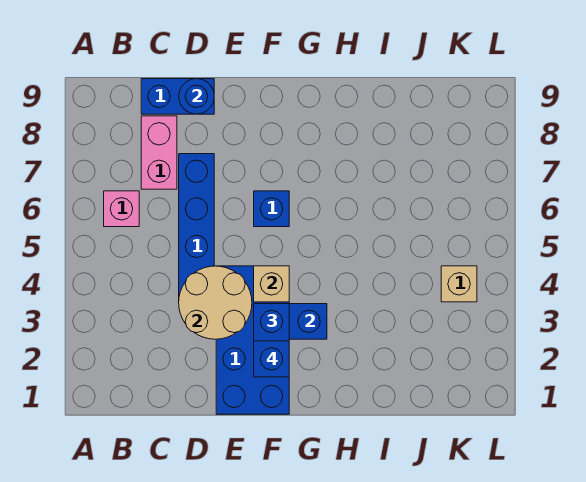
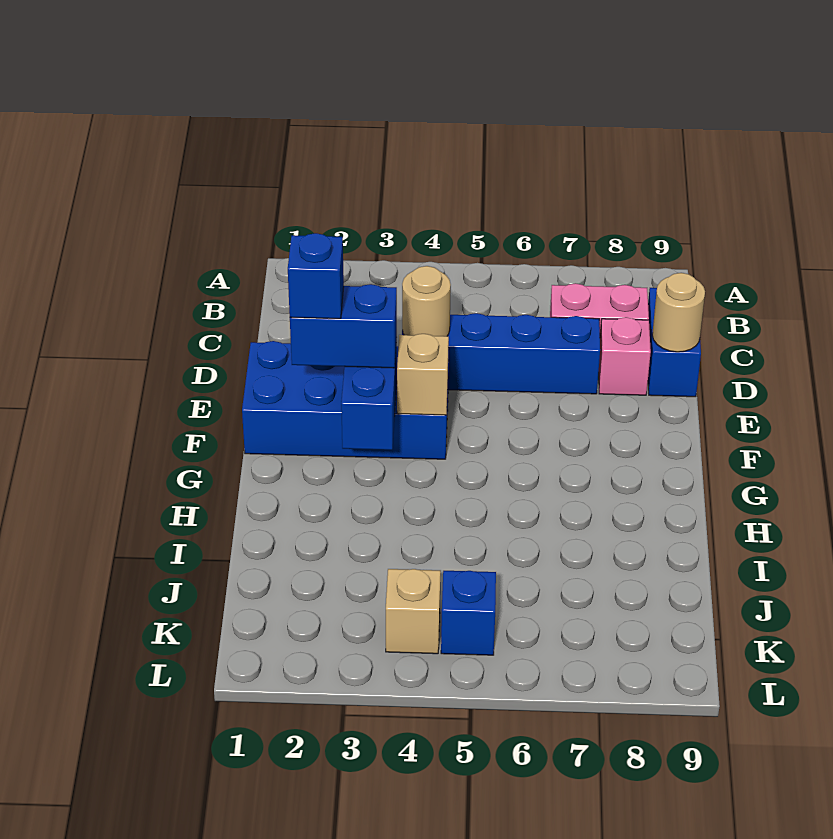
pink brick B6 level 1 -> pink brick D8 level 1
tan round brick D3:E4 level 2 -> tan round brick D4 level 2
blue round brick D9 level 2 -> tan round brick D9 level 2
blue brick F6 level 1 -> blue brick K5 level 1

